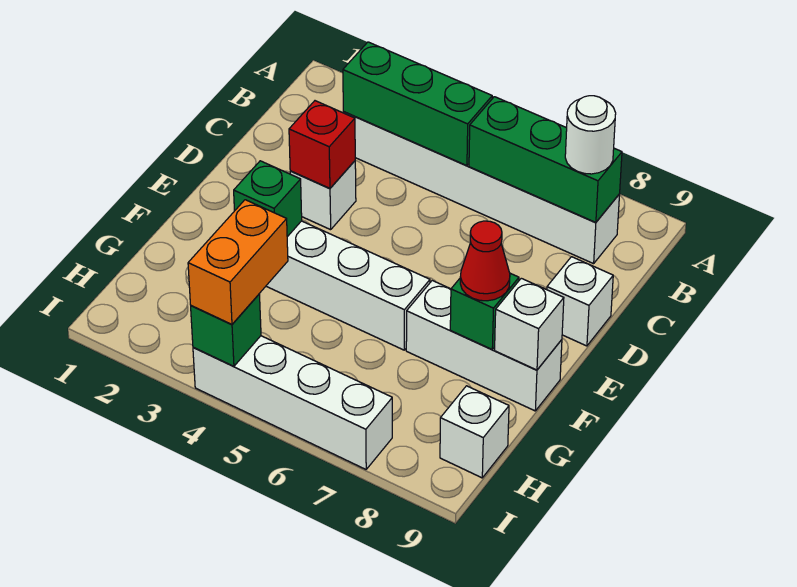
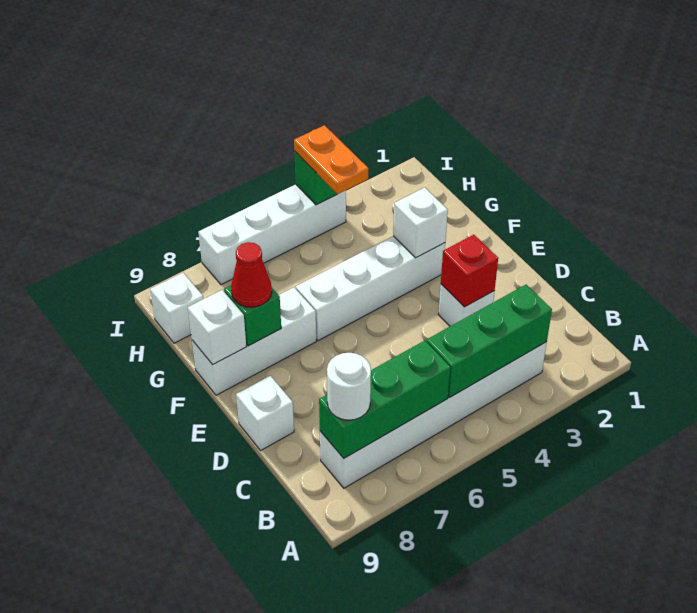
green brick F3 level 2 -> white brick F3 level 2
orange brick H4:I4 level 3 -> orange plate H4:I4 level 3

